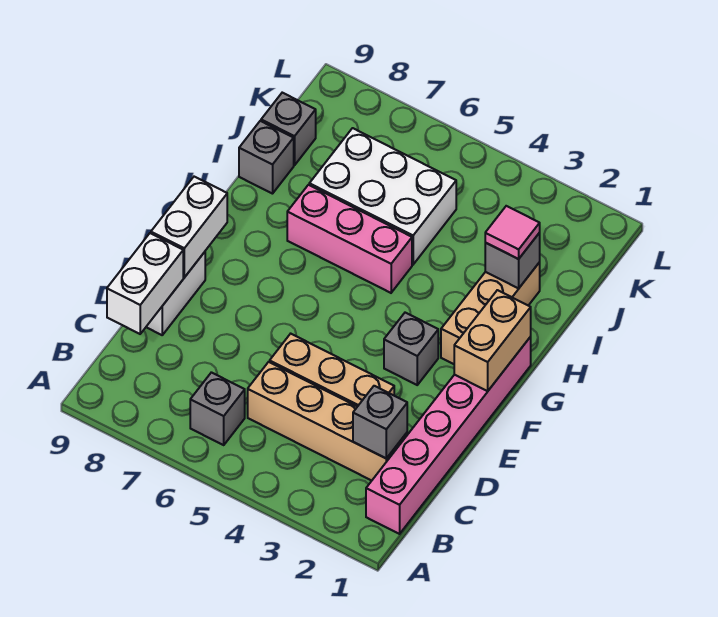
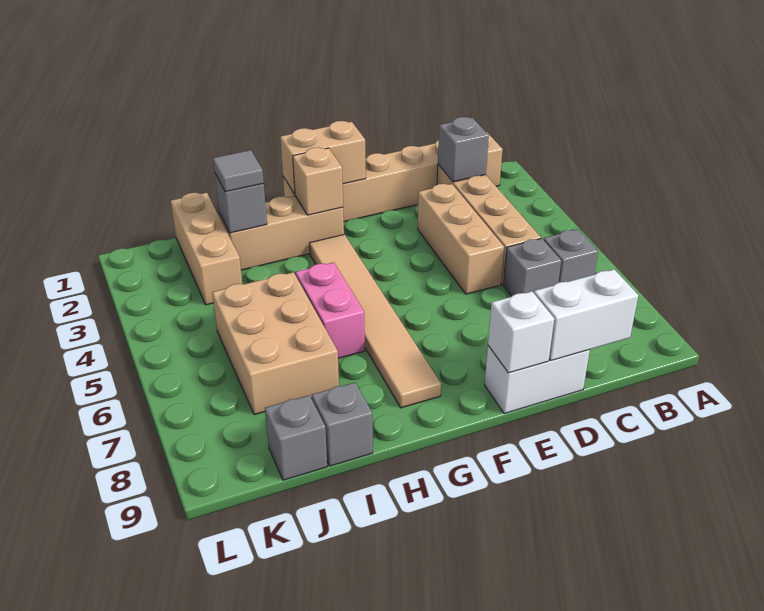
pink brick B1:G1 level 1 -> tan brick B1:G1 level 1
white brick E9:F9 level 2 -> white brick E9 level 2
grey brick F3 level 1 -> grey brick C6 level 1
none -> tan brick G2 level 2
none -> tan tile G3:G8 level 1
pink brick H5:H7 level 1 -> pink brick H5:H6 level 1
pink tile I2 level 3 -> grey tile I2 level 3
white brick I5:J7 level 1 -> tan brick I5:J7 level 1
none -> tan brick J1:J3 level 1

